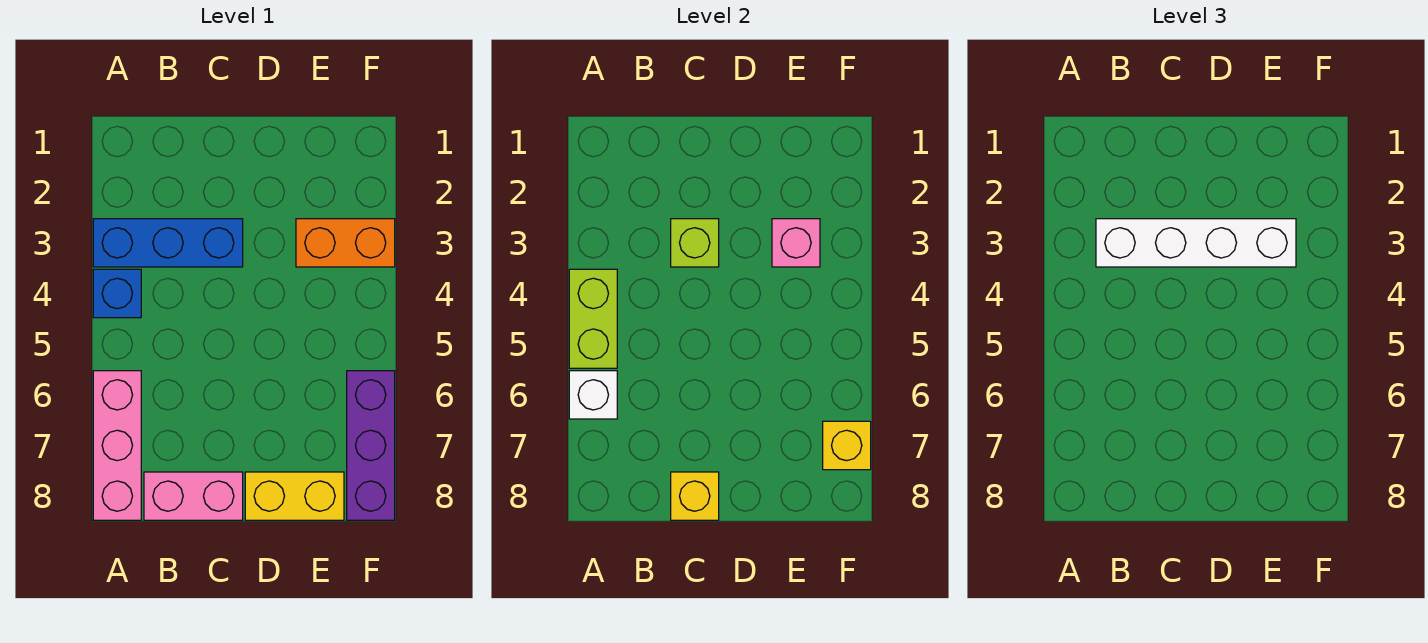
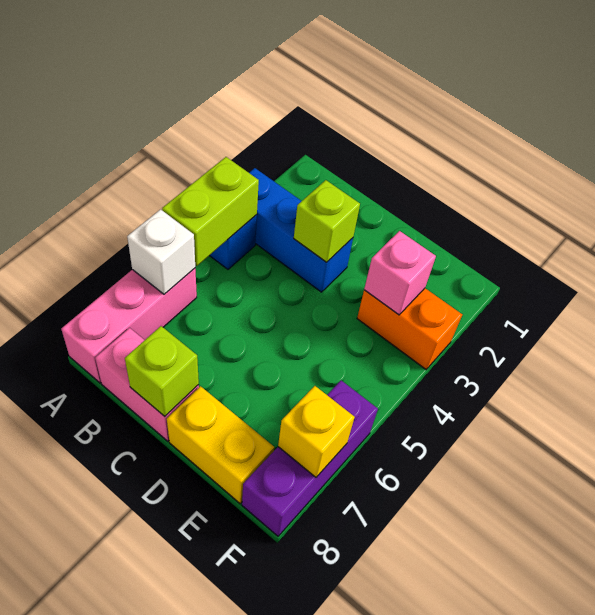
white brick B3:E3 level 3 -> none
yellow brick C8 level 2 -> lime brick C8 level 2

